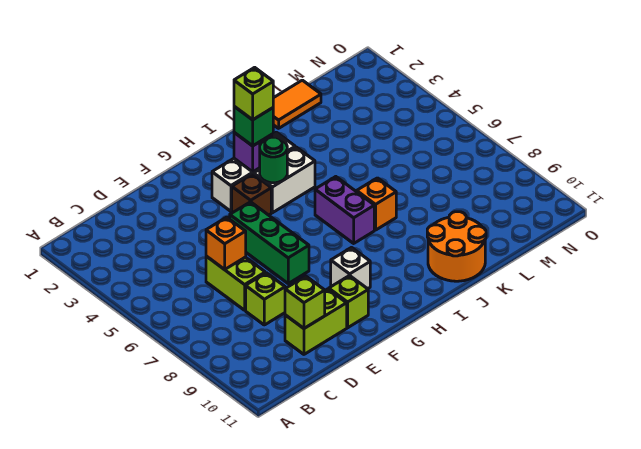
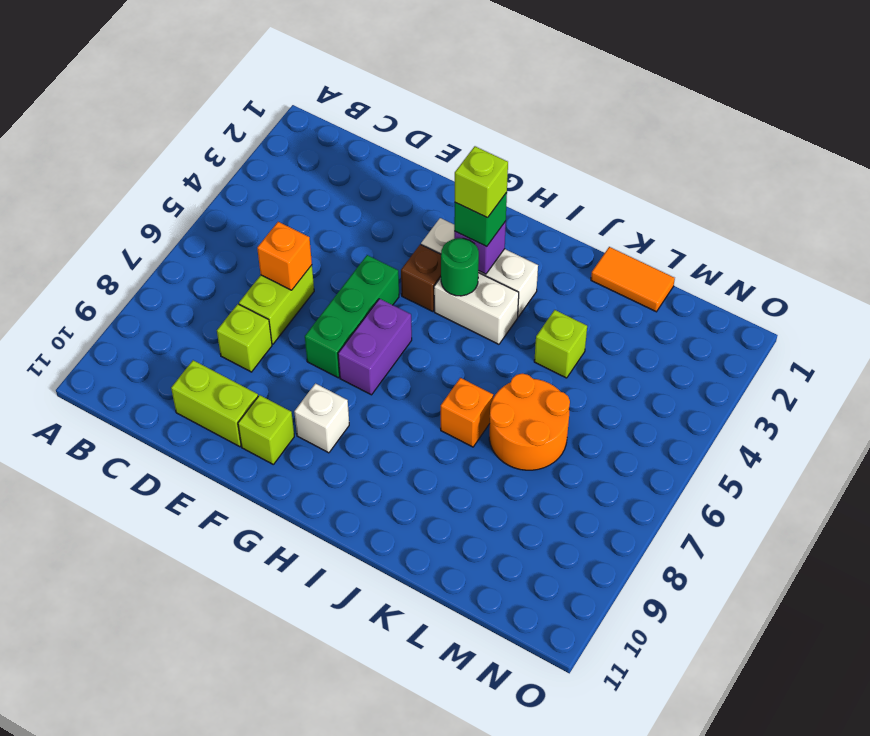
lime brick D10 level 2 -> lime brick K4 level 1
purple brick I6:I7 level 1 -> purple brick G6:G7 level 1
orange round brick J10:K11 level 1 -> orange round brick K6:L7 level 1

